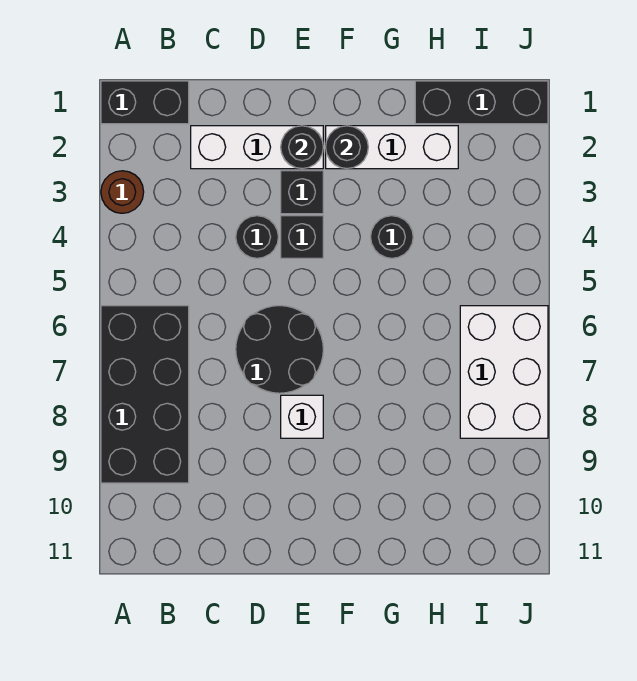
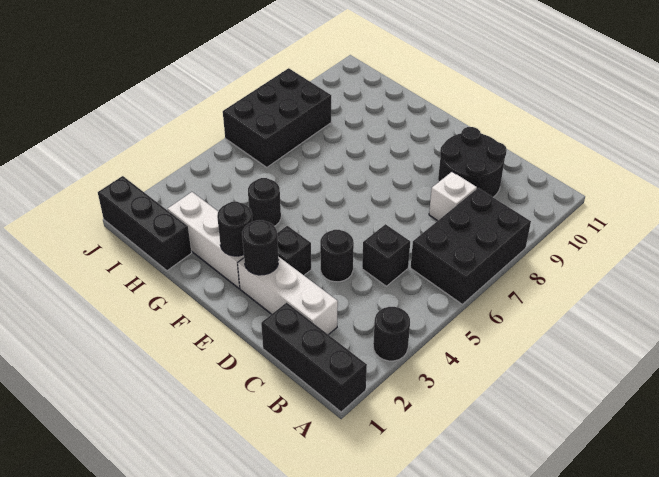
black brick A1:B1 level 1 -> black brick A1:C1 level 1
brown round brick A3 level 1 -> black round brick A3 level 1
black brick A6:B9 level 1 -> black brick A6:B8 level 1
black round brick D6:E7 level 1 -> black round brick C9:D10 level 1
black brick E4 level 1 -> black brick C5 level 1
white brick E8 level 1 -> white brick C8 level 1
white brick I6:J8 level 1 -> black brick I6:J8 level 1

